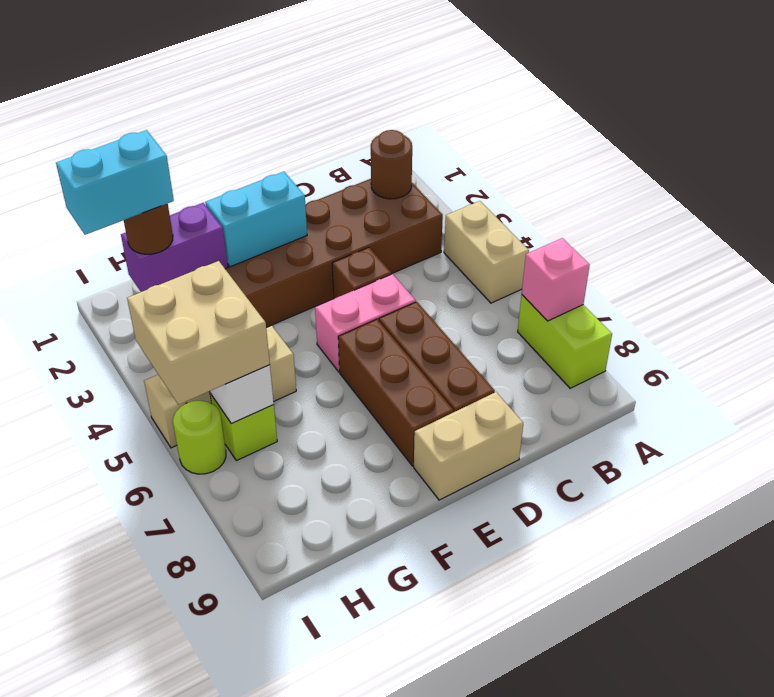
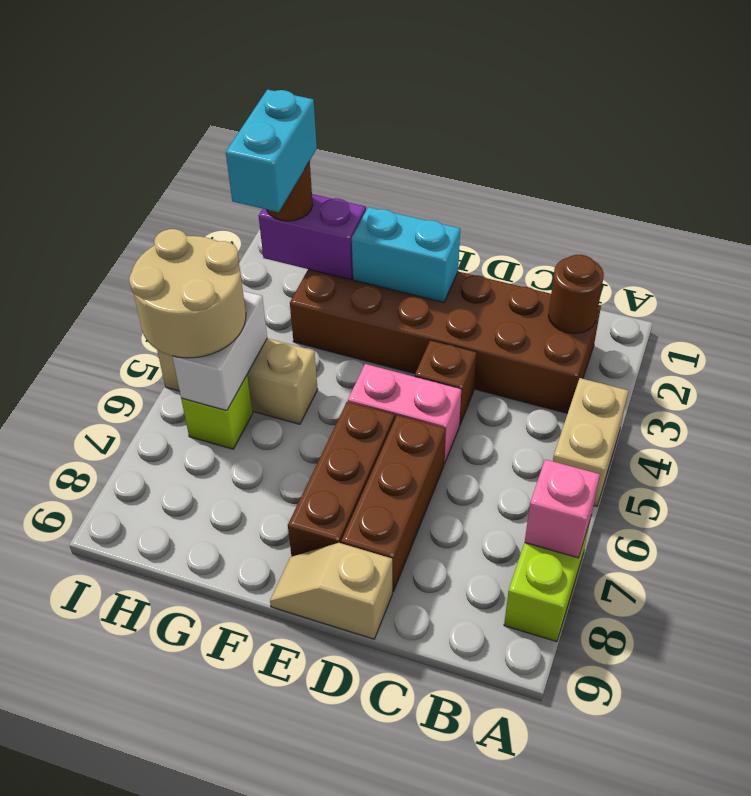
tan brick D9:E9 level 1 -> tan slope D9:E9 level 1 top D
cyan brick H2:I2 level 4 -> cyan brick H2:H3 level 4
tan brick H5:I6 level 3 -> tan round brick H5:I6 level 3
lime round brick I6 level 1 -> none

